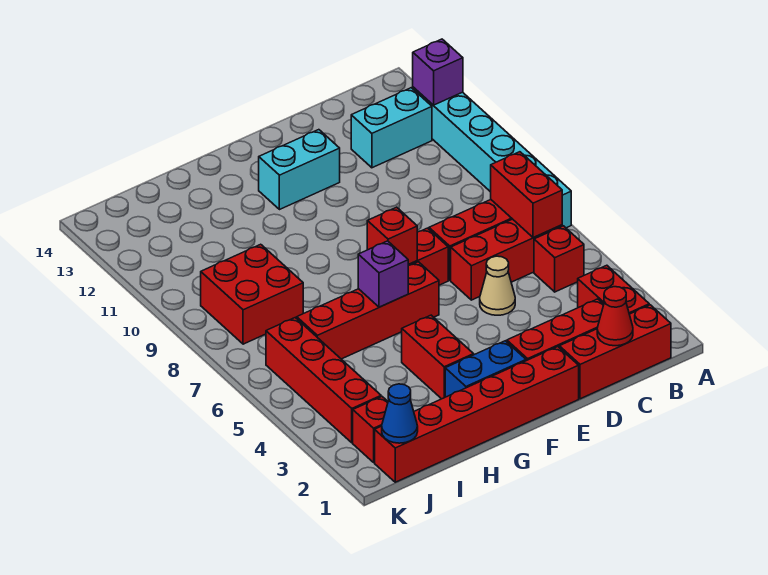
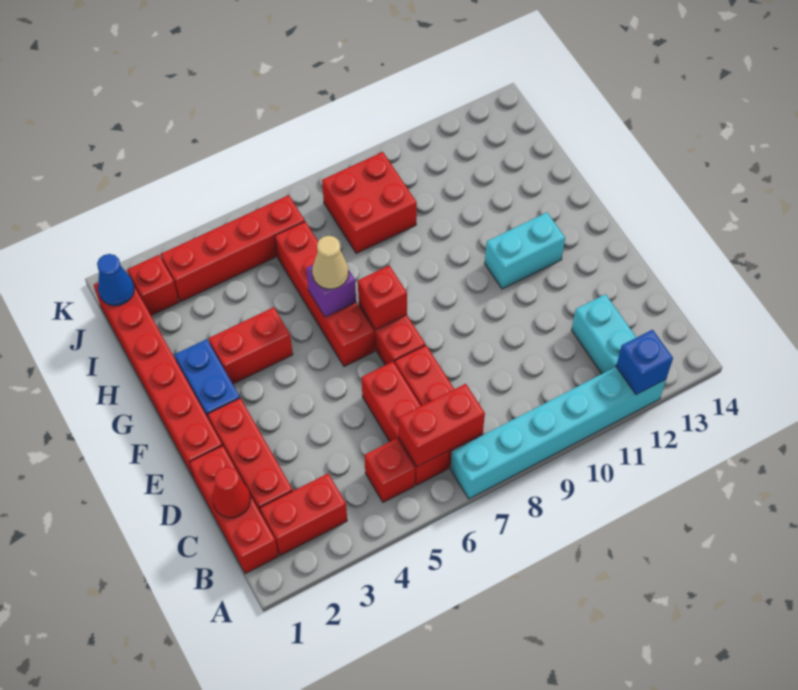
purple brick A12 level 2 -> blue brick A12 level 2
tan cone D5 level 1 -> tan cone G6 level 3
cyan brick E12:F12 level 1 -> cyan brick F11:F12 level 1

